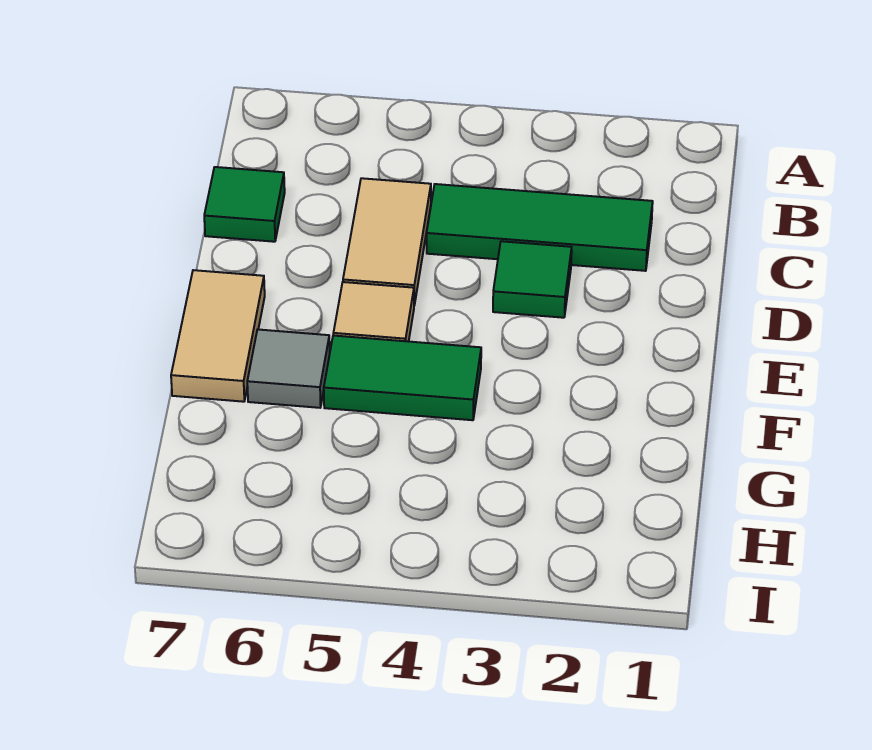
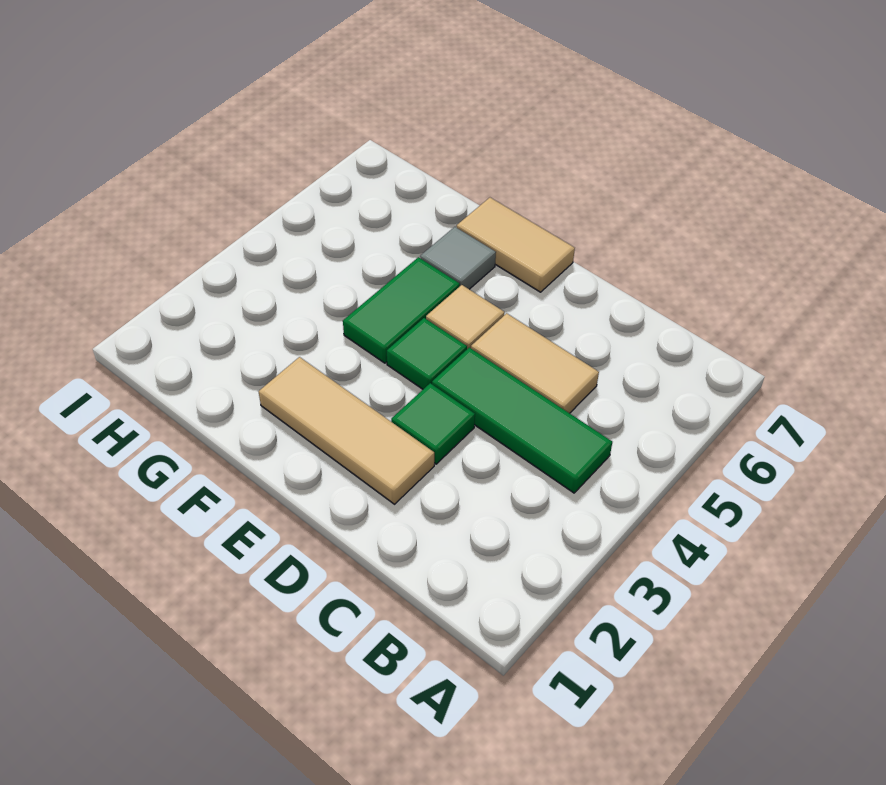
green tile C2:C4 level 1 -> green tile B4:D4 level 1
green tile C7 level 1 -> green tile E4 level 1
none -> tan tile D2:F2 level 1

